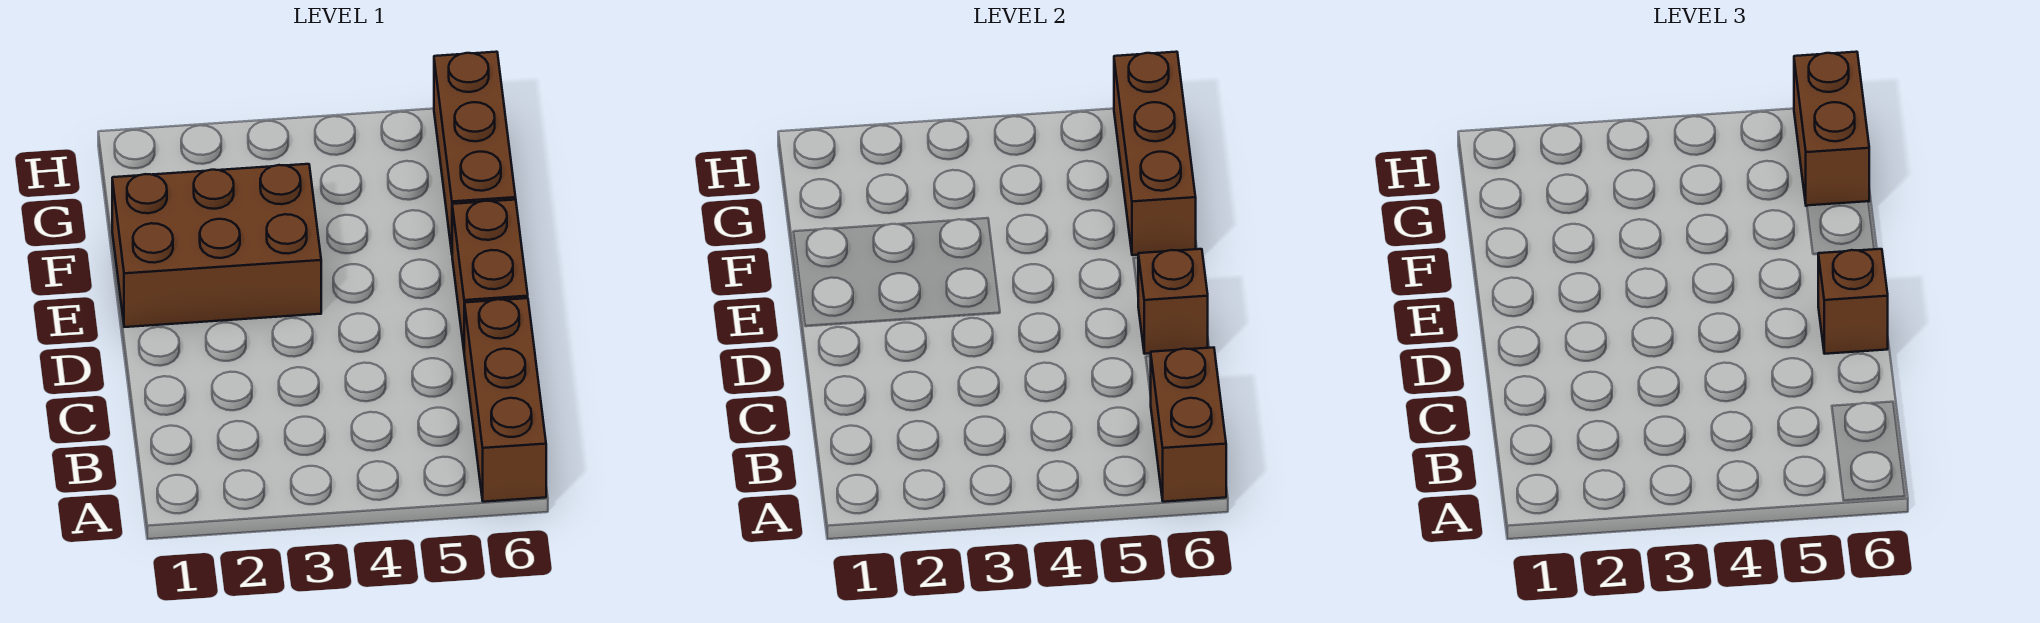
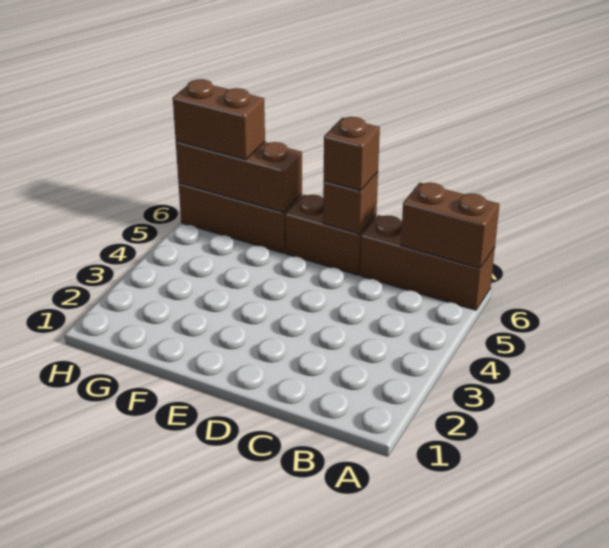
brown brick E1:F3 level 1 -> none

